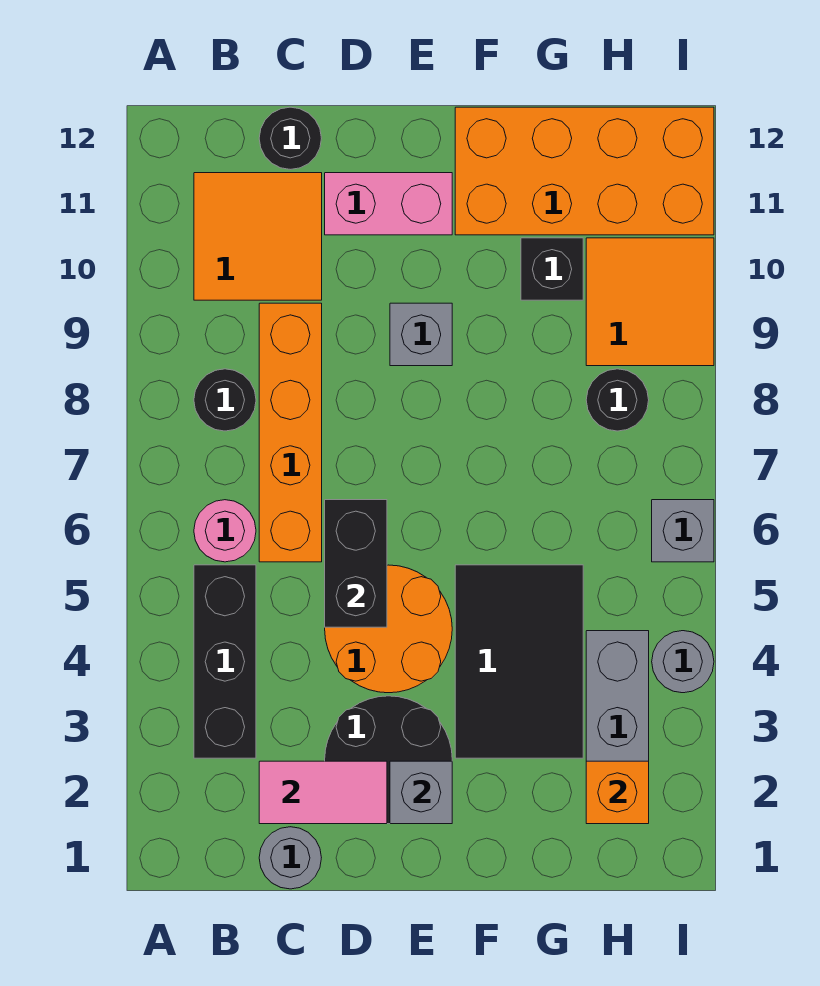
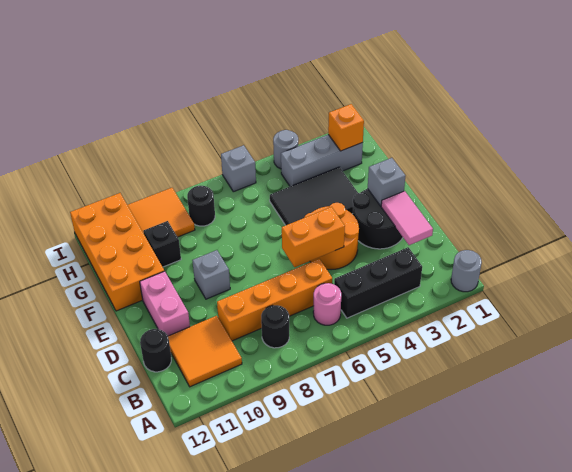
grey round brick C1 level 1 -> grey round brick A1 level 1
black brick D5:D6 level 2 -> orange brick D5:D6 level 2

